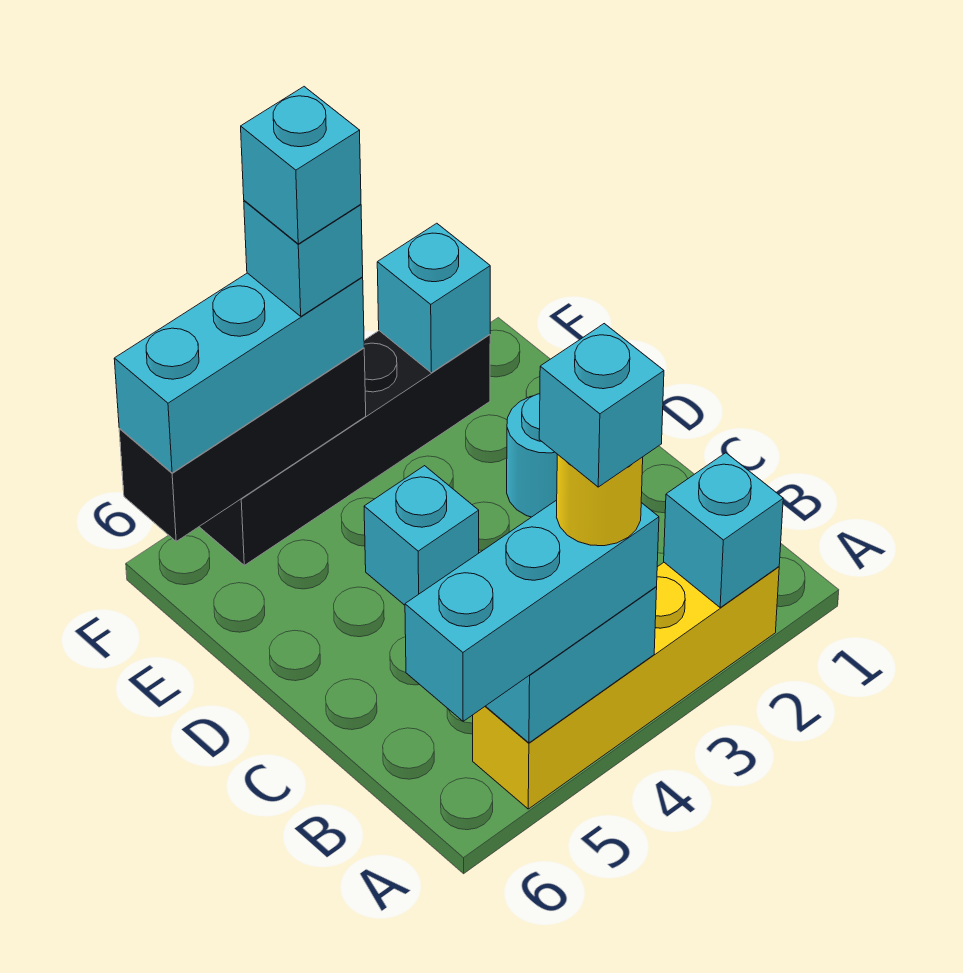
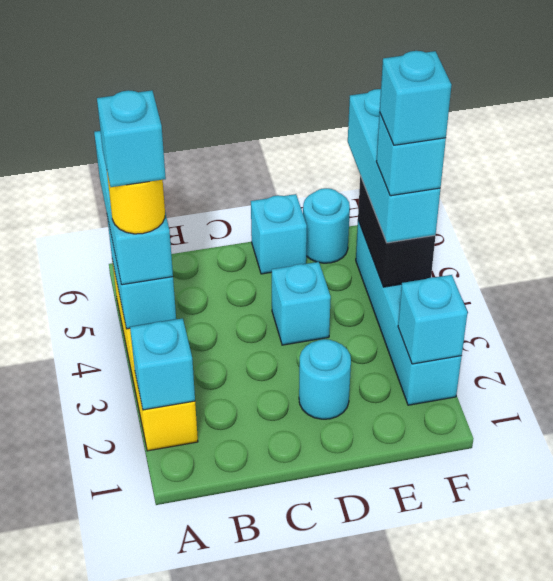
none -> cyan brick D6 level 1
none -> cyan round brick E6 level 1
black brick F2:F5 level 1 -> cyan brick F2:F5 level 1
black brick F4:F6 level 2 -> black brick F4:F5 level 2

